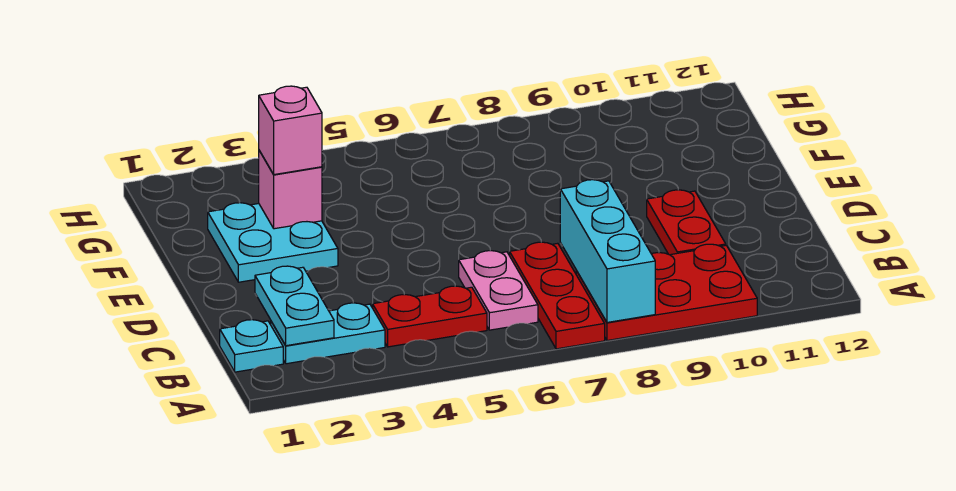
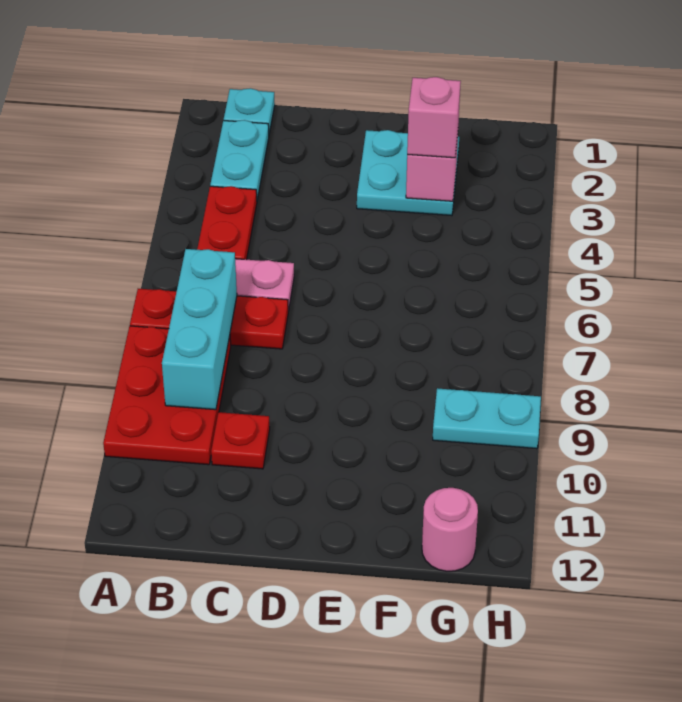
cyan brick A8:C8 level 2 -> cyan brick B7:B9 level 2
cyan plate B2:C2 level 2 -> cyan plate G9:H9 level 1
red plate C10:D10 level 1 -> red plate C10 level 1
none -> pink round brick G12 level 1

